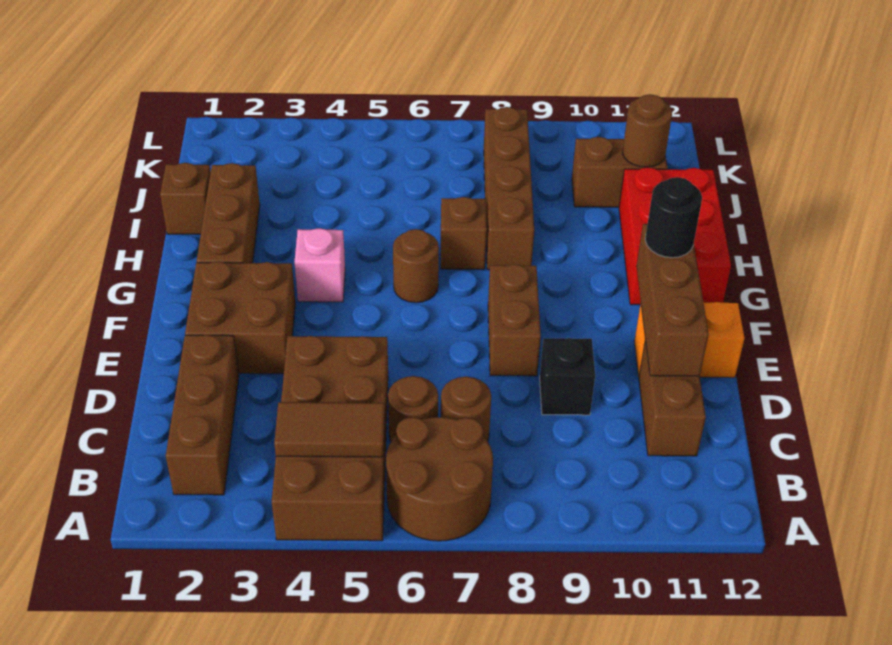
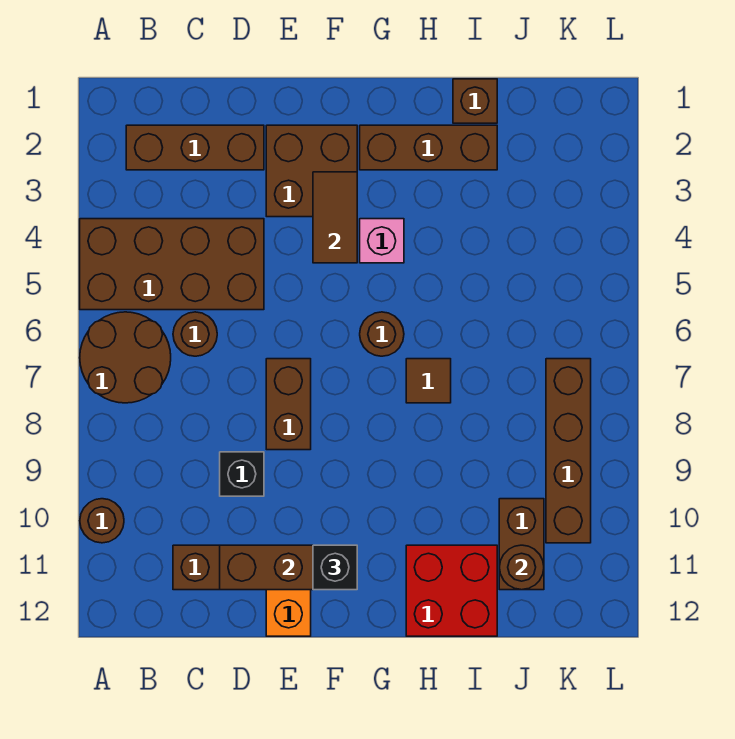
brown tile B4:B5 level 2 -> brown tile F3:F4 level 2
brown round brick C7 level 1 -> brown round brick A10 level 1
brown brick E8:F8 level 1 -> brown brick E7:E8 level 1
black round brick F11 level 3 -> black brick F11 level 3
red brick G11:I12 level 1 -> red brick H11:I12 level 1
brown brick H7 level 1 -> brown tile H7 level 1
brown brick H8:K8 level 1 -> brown brick K7:K10 level 1

